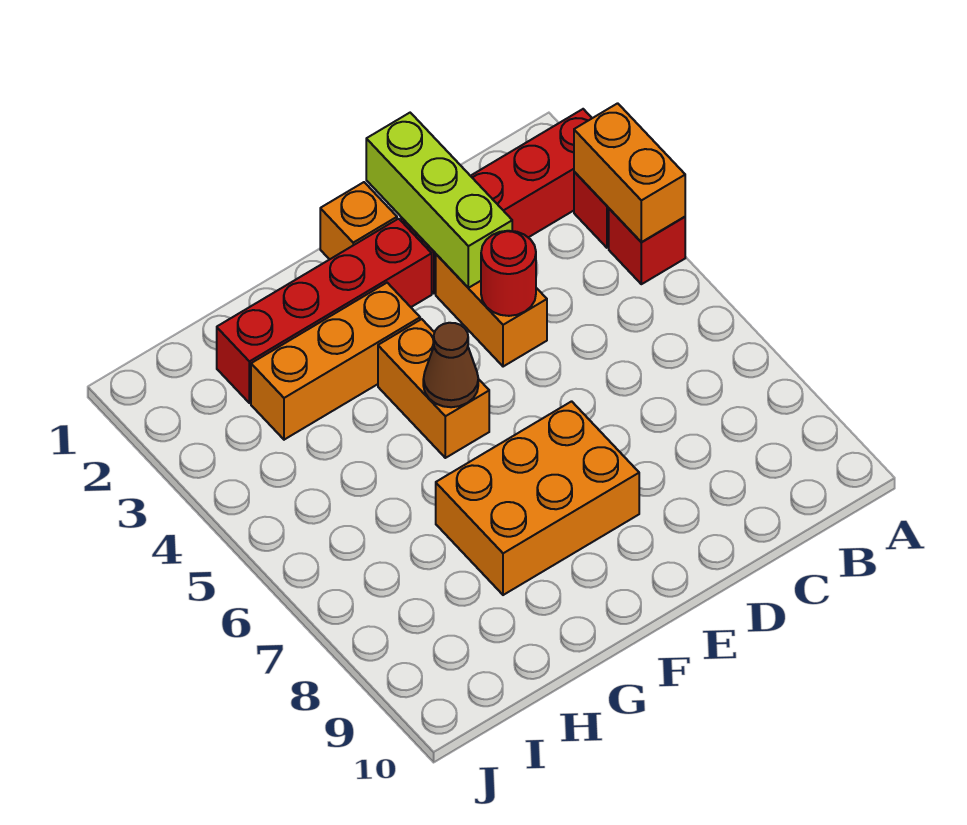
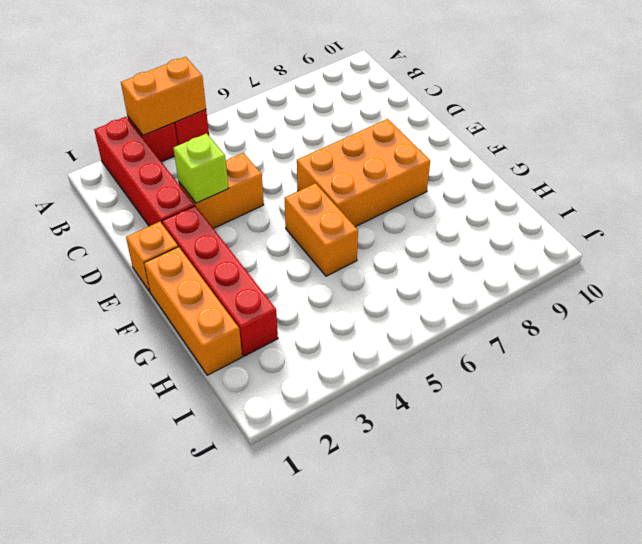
lime brick D1:D3 level 2 -> lime brick D3 level 2
red round brick D4 level 2 -> none
orange brick E7:G8 level 1 -> orange brick E6:F8 level 1
orange brick F3:H3 level 1 -> orange brick F1:H1 level 1
orange brick F4:F5 level 1 -> orange brick F5:G5 level 1
brown cone F5 level 2 -> none

